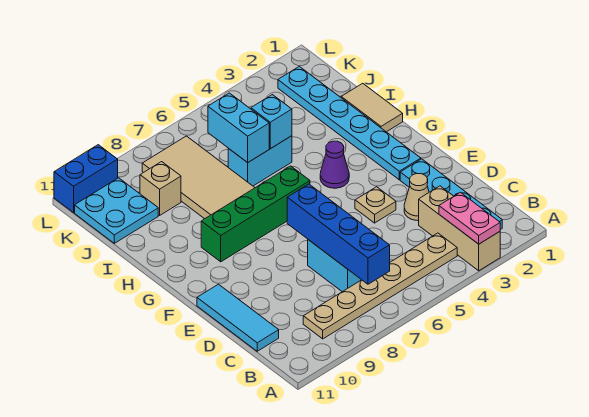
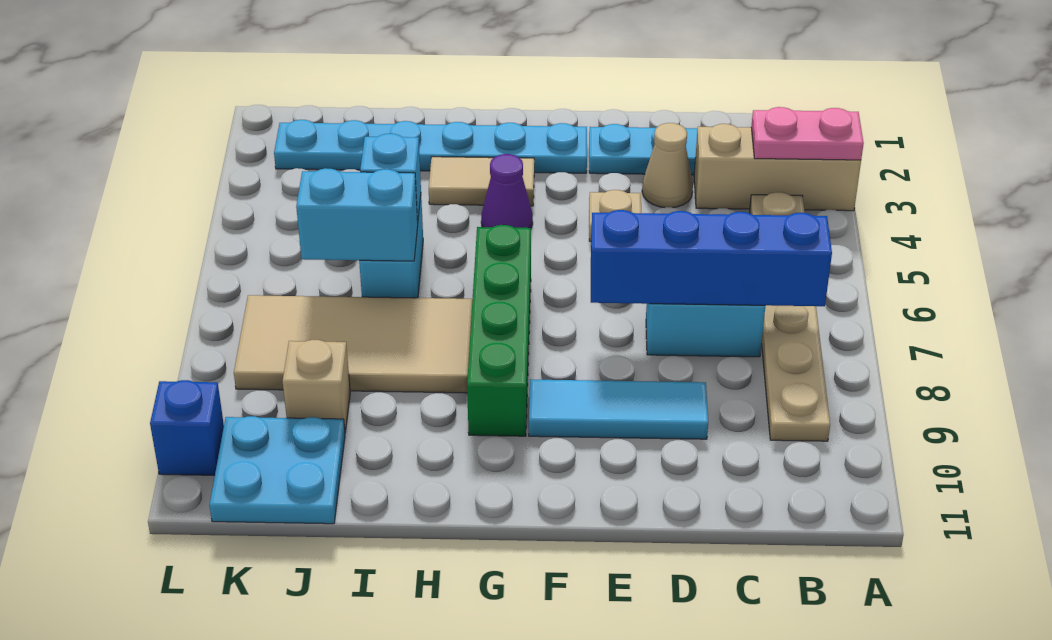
cyan tile C11:E11 level 1 -> cyan tile D9:F9 level 1
tan tile H1:I1 level 1 -> tan tile G3:H3 level 1
blue brick L10:L11 level 1 -> blue brick L10 level 1

